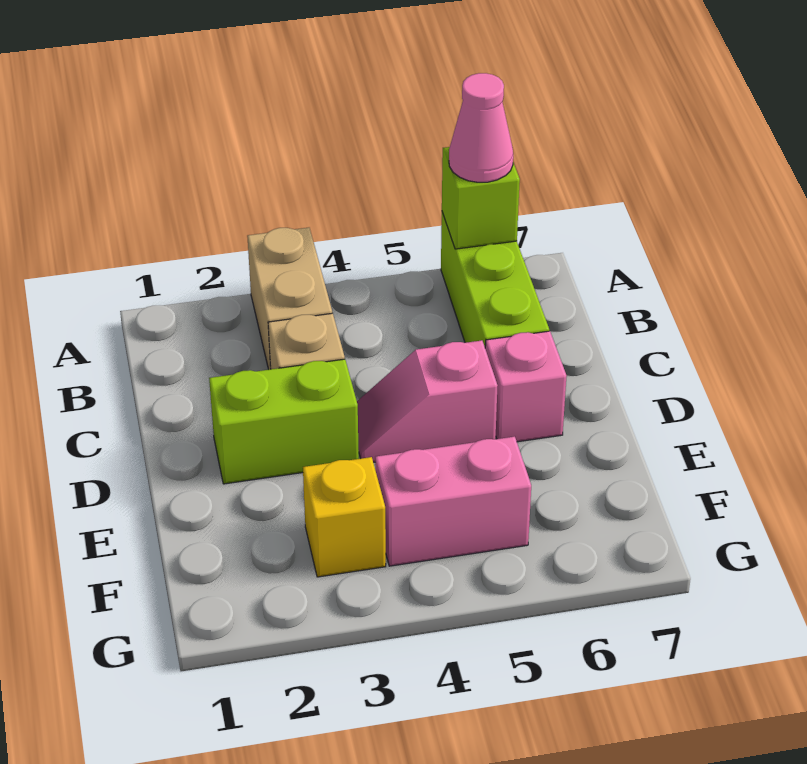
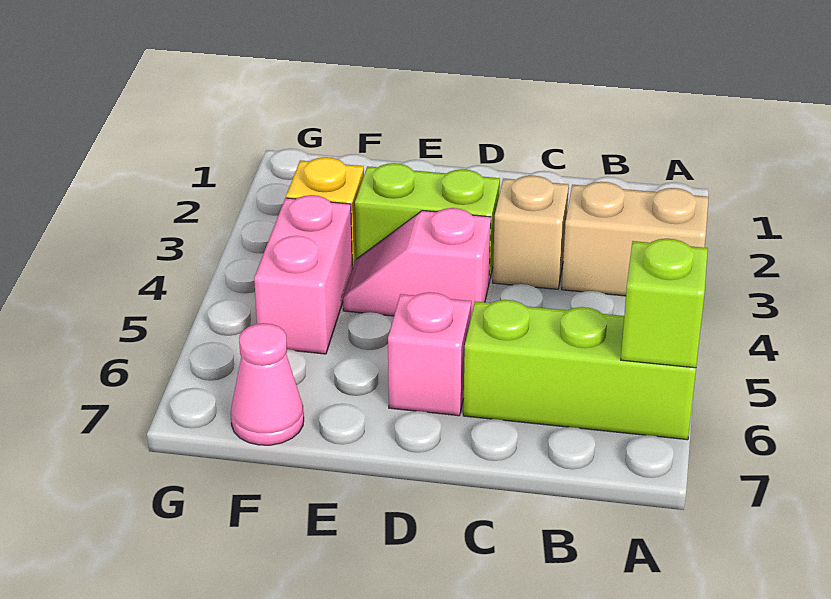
pink cone A6 level 3 -> pink cone F7 level 1
lime brick D2:D3 level 1 -> lime brick D3:E3 level 1
pink slope D4:D5 level 1 top 5 -> pink slope D4:E4 level 1 top D

